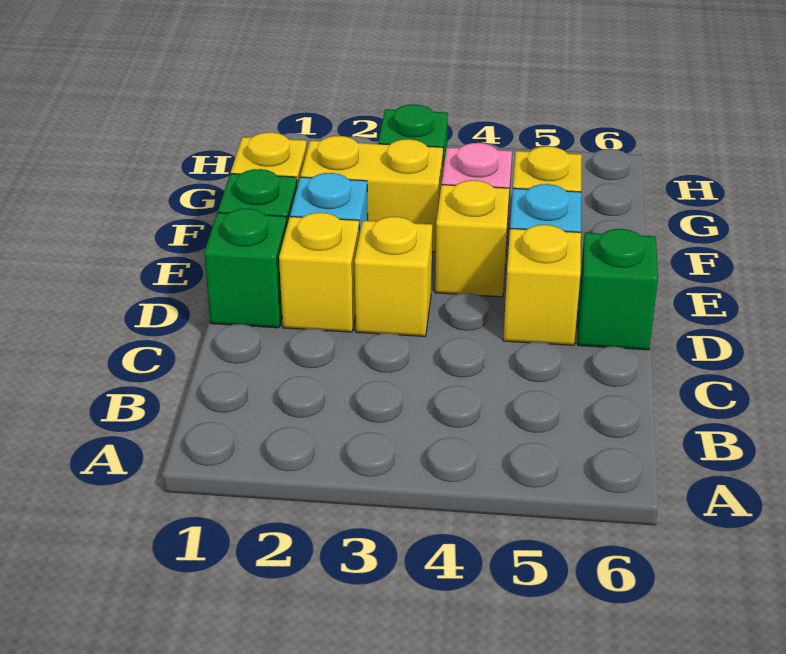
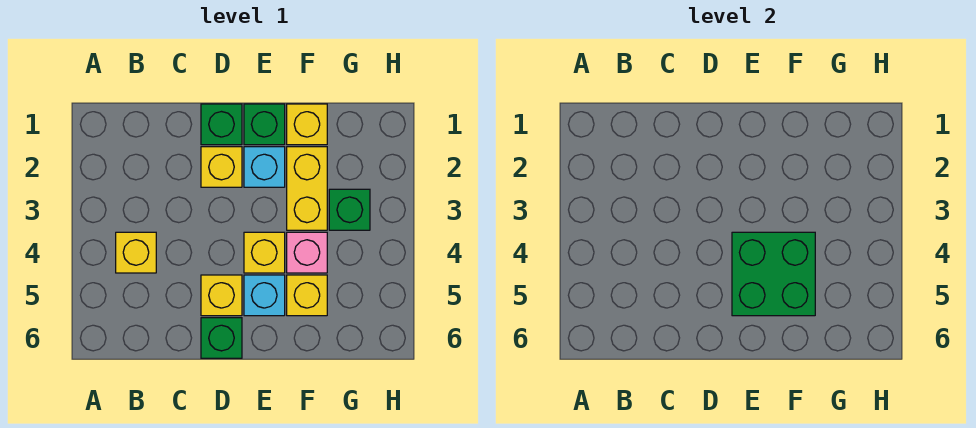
yellow brick D3 level 1 -> yellow brick B4 level 1
none -> green brick E4:F5 level 2

